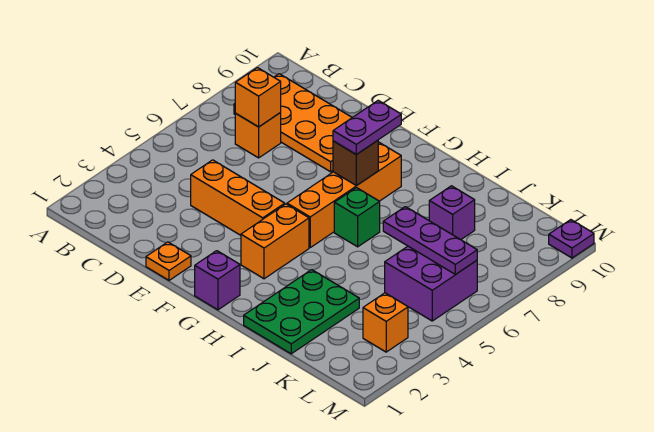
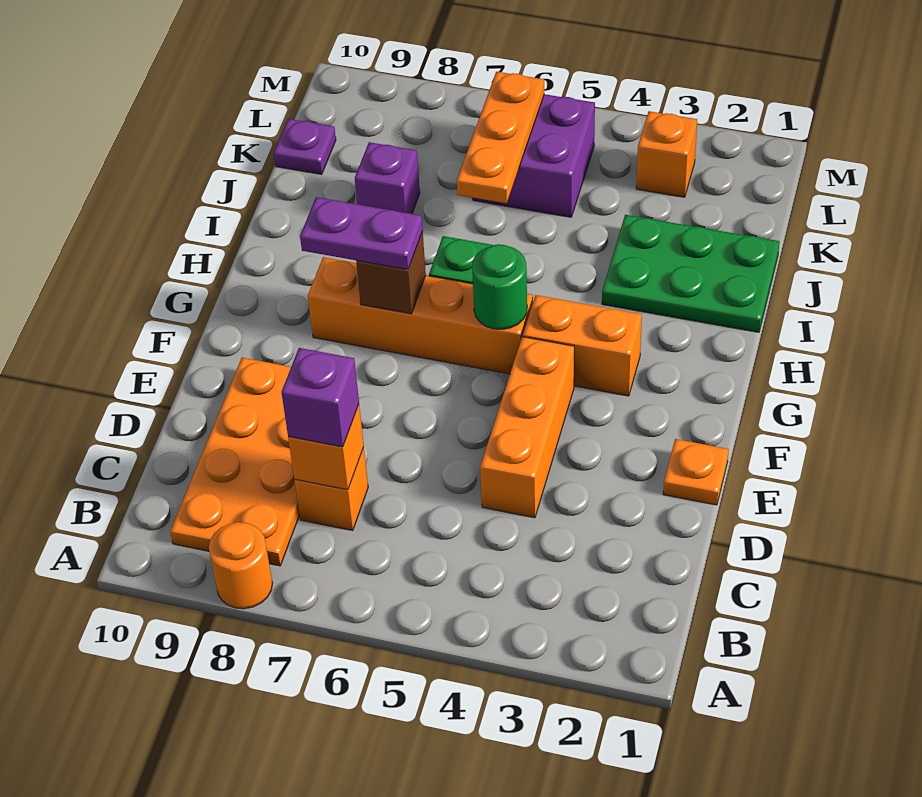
none -> orange round brick A8 level 1
purple brick G1 level 1 -> purple brick C7 level 3
none -> green round brick G5 level 2
purple plate J6:L6 level 2 -> orange plate J6:L6 level 2
purple plate M10 level 1 -> purple plate K10 level 1

